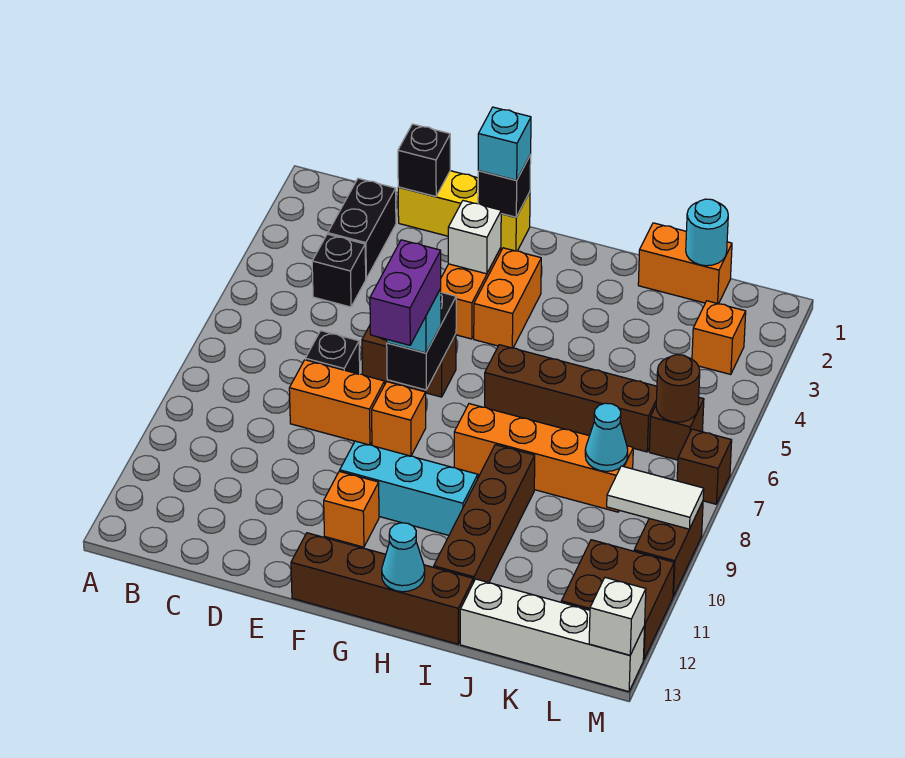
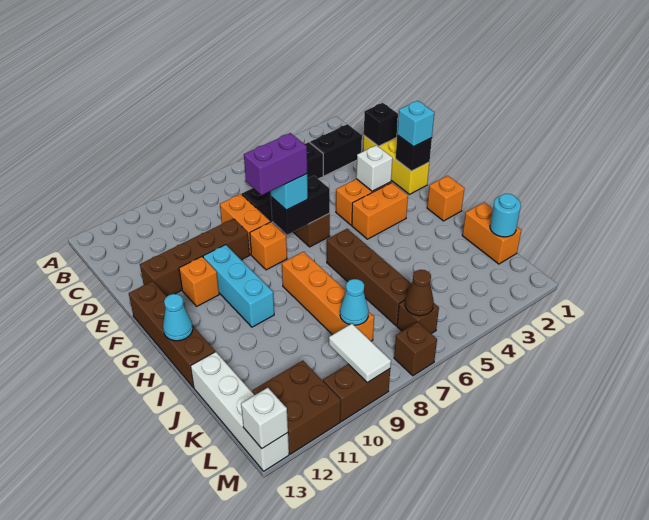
brown brick I9:I12 level 1 -> brown brick E9:E12 level 1
orange brick L3 level 1 -> orange brick H1 level 1
brown round brick L6 level 2 -> brown cone L6 level 2

